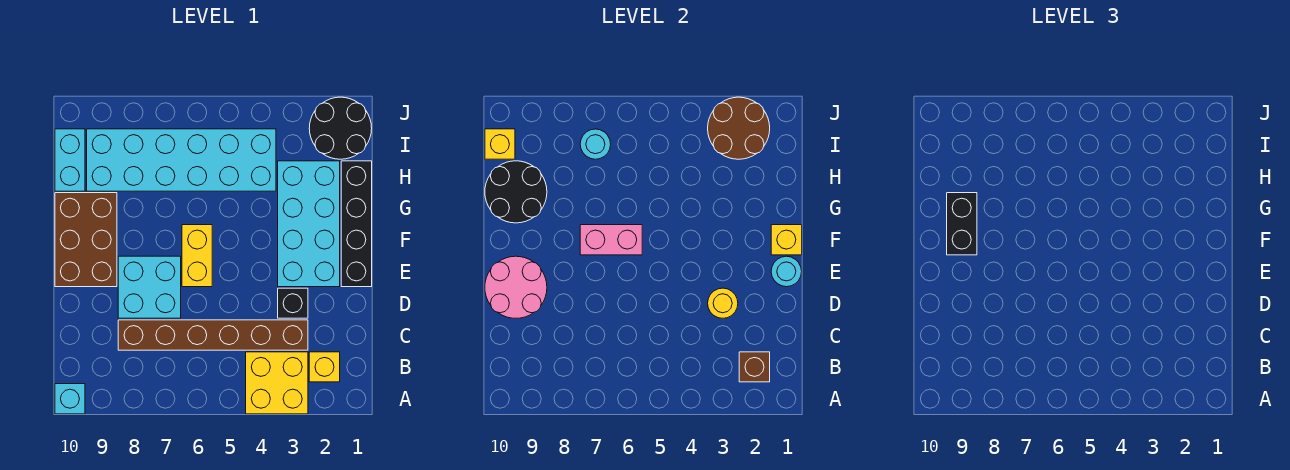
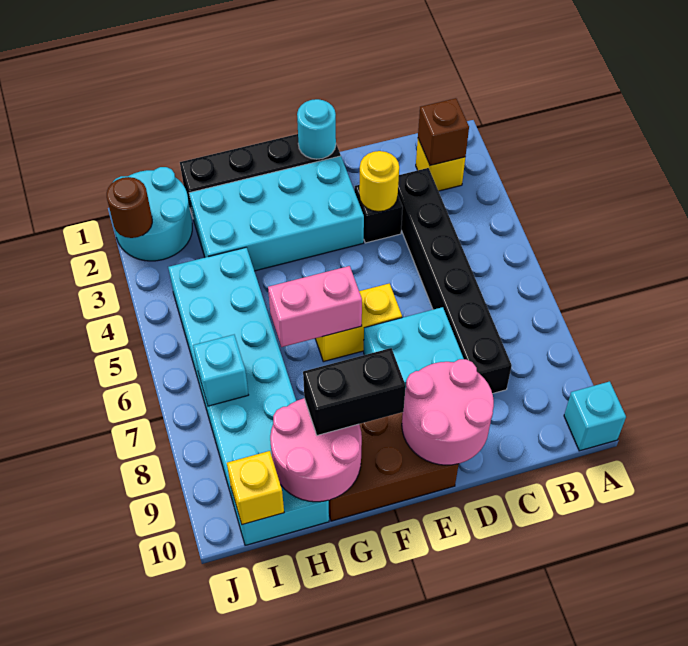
yellow brick A3:B4 level 1 -> none
brown brick C3:C8 level 1 -> black brick C3:C8 level 1
yellow brick F1 level 2 -> none
pink brick F6:F7 level 2 -> pink brick F6:G6 level 2
black round brick G9:H10 level 2 -> pink round brick G9:H10 level 2
black round brick I1:J2 level 1 -> cyan round brick I1:J2 level 1
brown round brick I2:J3 level 2 -> brown round brick J2 level 2
cyan round brick I7 level 2 -> cyan brick I7 level 2

